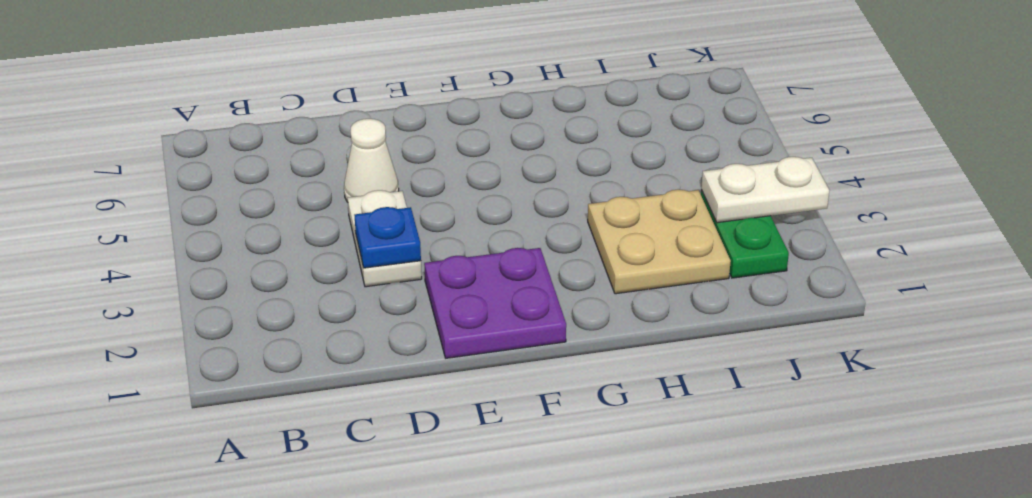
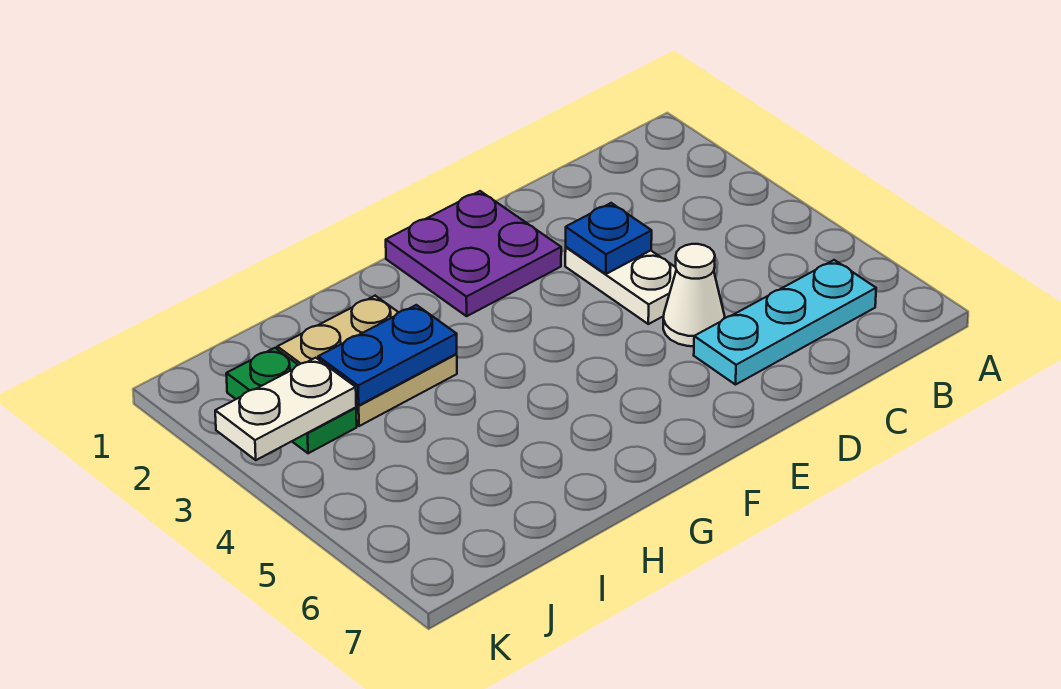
none -> cyan plate B6:D6 level 1
none -> blue plate H3:I3 level 2

